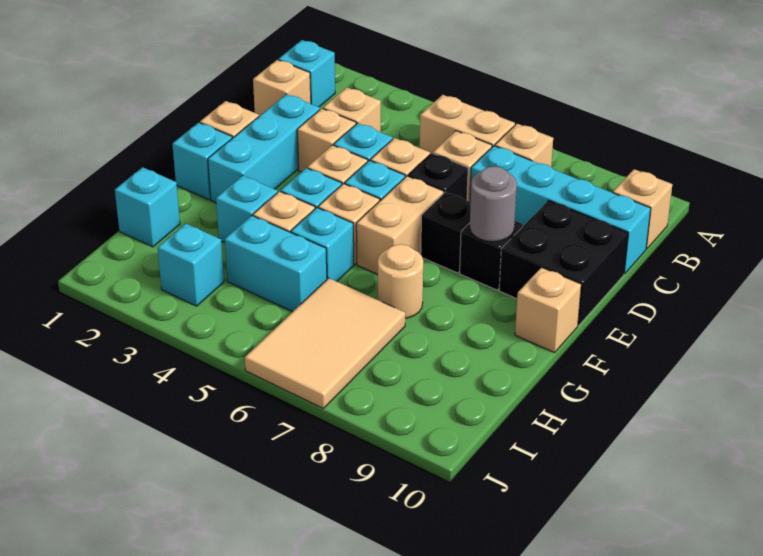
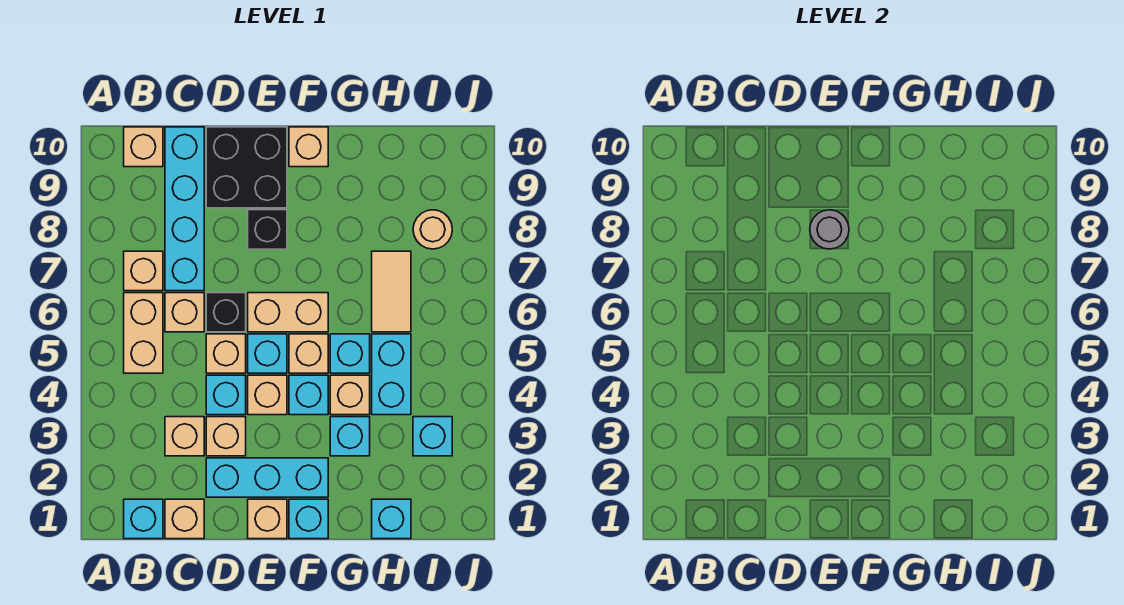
black brick E7 level 1 -> none
tan round brick G7 level 1 -> tan round brick I8 level 1
tan tile H6:J7 level 1 -> tan tile H6:H7 level 1

